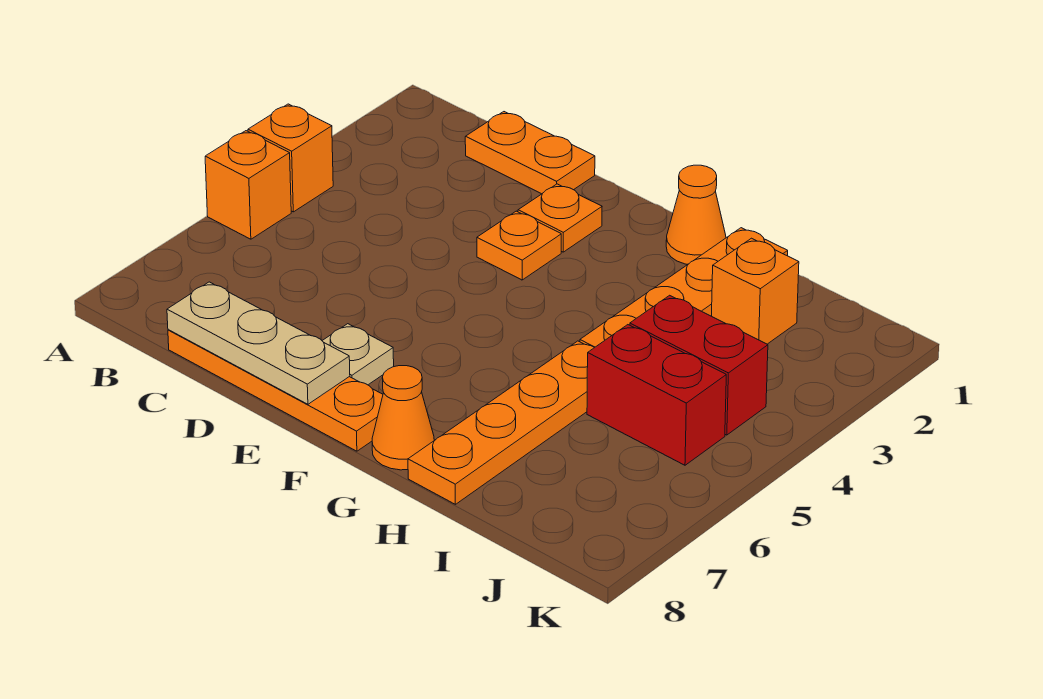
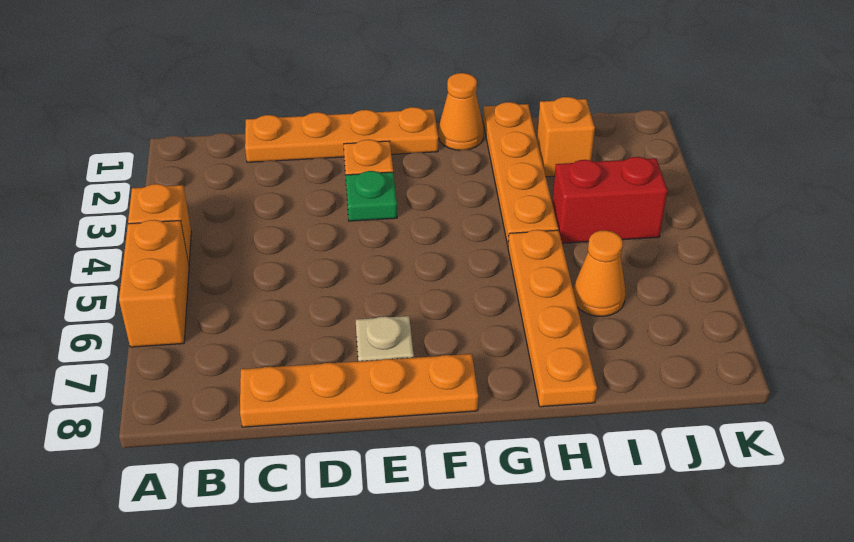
orange brick A5 level 1 -> orange brick A5:A6 level 1
orange plate C1:D1 level 1 -> orange plate C1:F1 level 1
tan plate C8:E8 level 2 -> none
orange plate E3 level 1 -> green plate E3 level 1
orange cone G8 level 1 -> orange cone I6 level 1
red brick I5:J5 level 1 -> none

